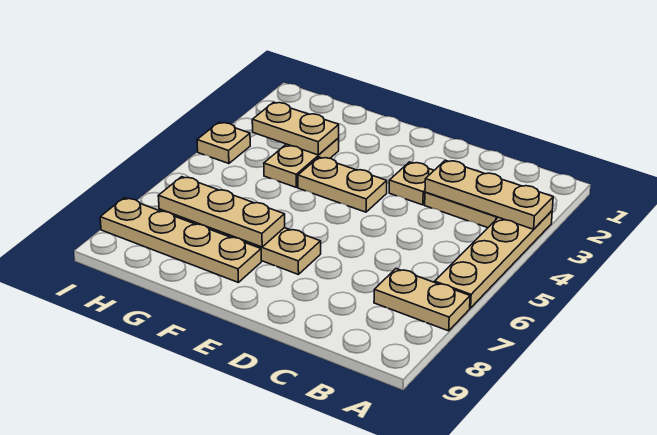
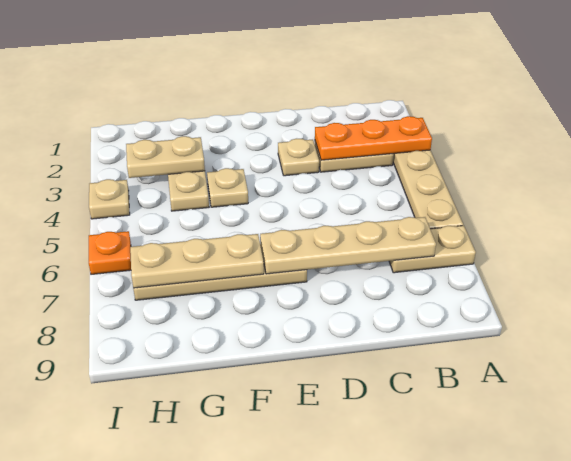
tan plate A3:C3 level 2 -> orange plate A3:C3 level 2
tan plate E4:F4 level 1 -> tan plate F4 level 1
tan plate F8:I8 level 1 -> tan plate B7:E7 level 2
none -> orange plate I6 level 1

